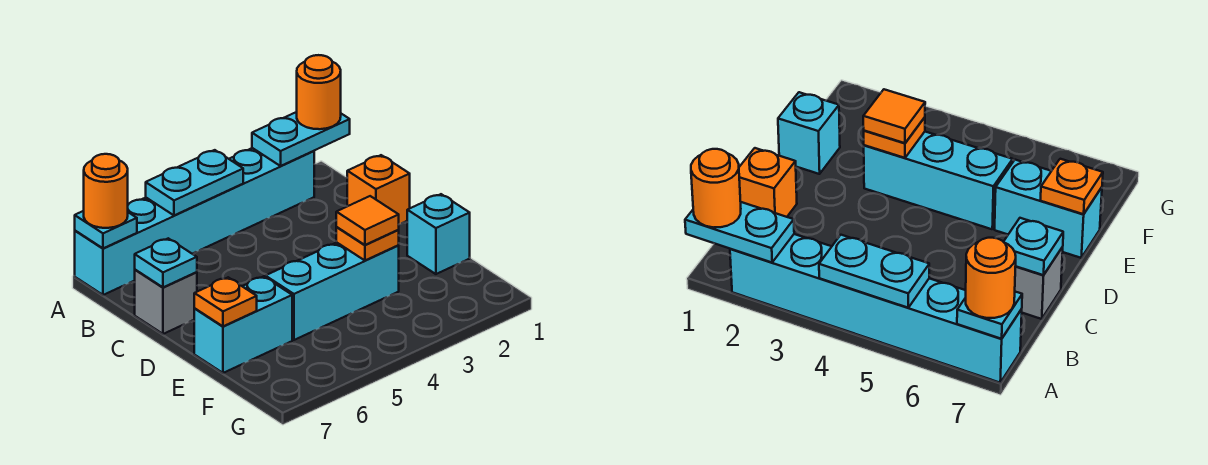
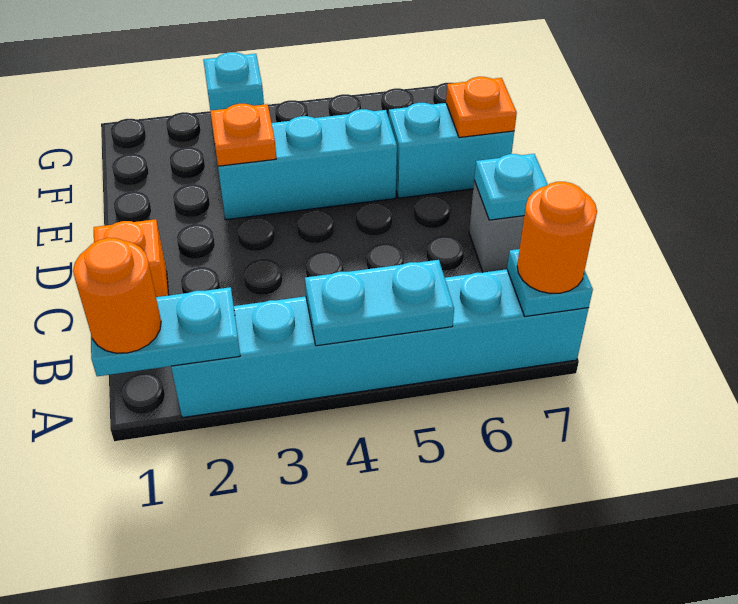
cyan brick E1 level 1 -> cyan brick G3 level 1
orange tile E3 level 3 -> none

